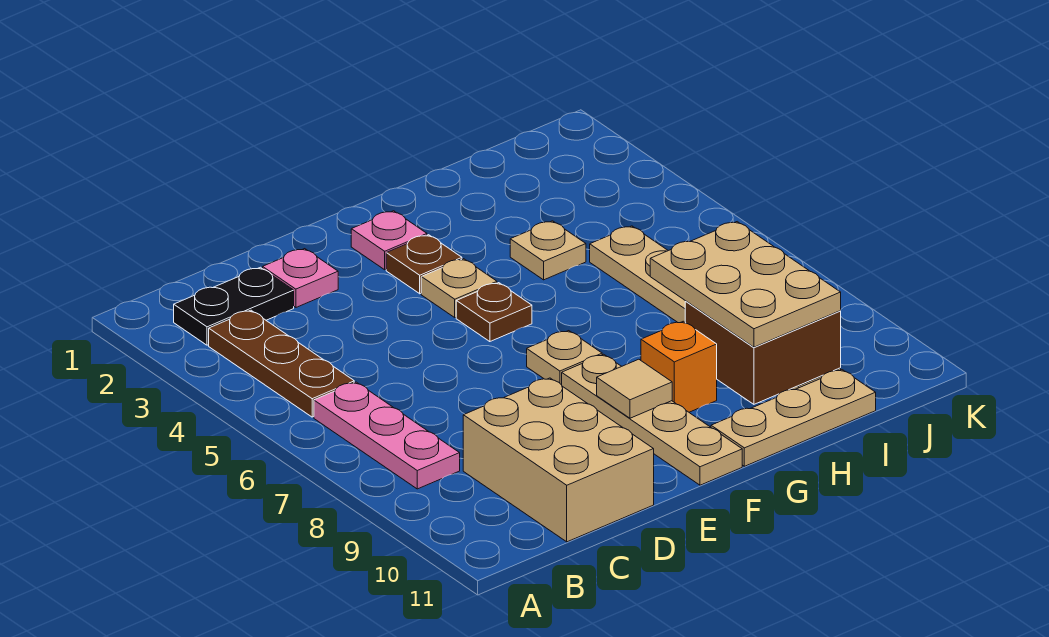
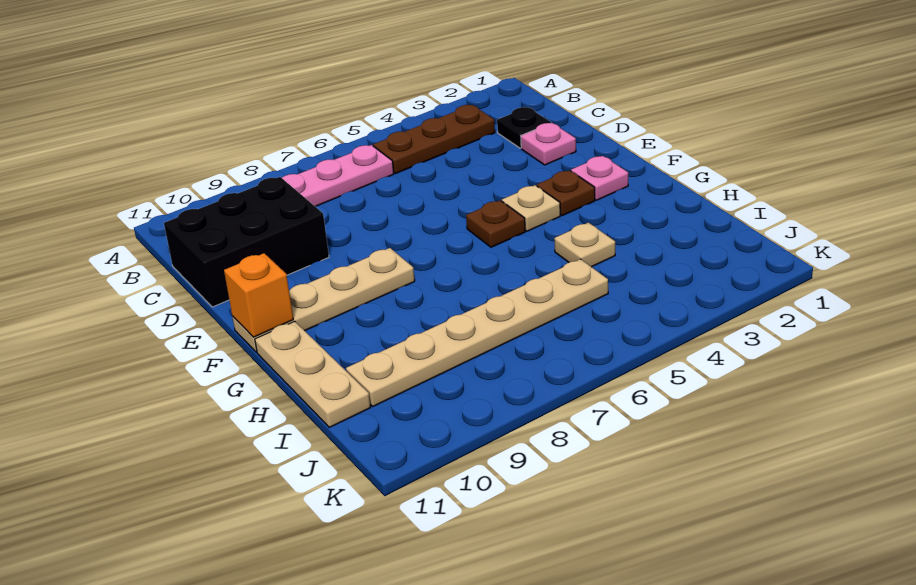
black plate B2:C2 level 1 -> black plate C2 level 1
tan brick C9:D11 level 1 -> black brick C9:D11 level 1
tan plate F7 level 1 -> none
tan tile F9 level 2 -> none
orange brick G9 level 1 -> orange brick F11 level 2
tan plate H8:I10 level 3 -> none
brown brick H9:I10 level 2 -> none

